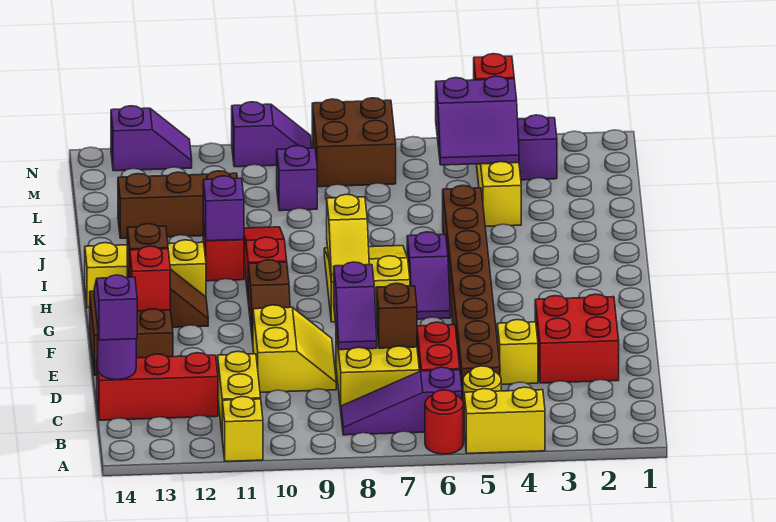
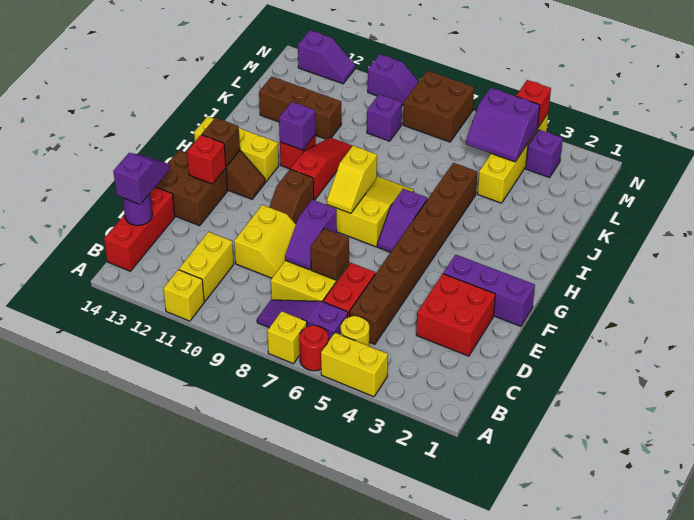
red brick C12:C14 level 1 -> red brick B14:D14 level 1
yellow brick D4 level 1 -> yellow brick A7 level 1
none -> purple brick F1:F3 level 1

